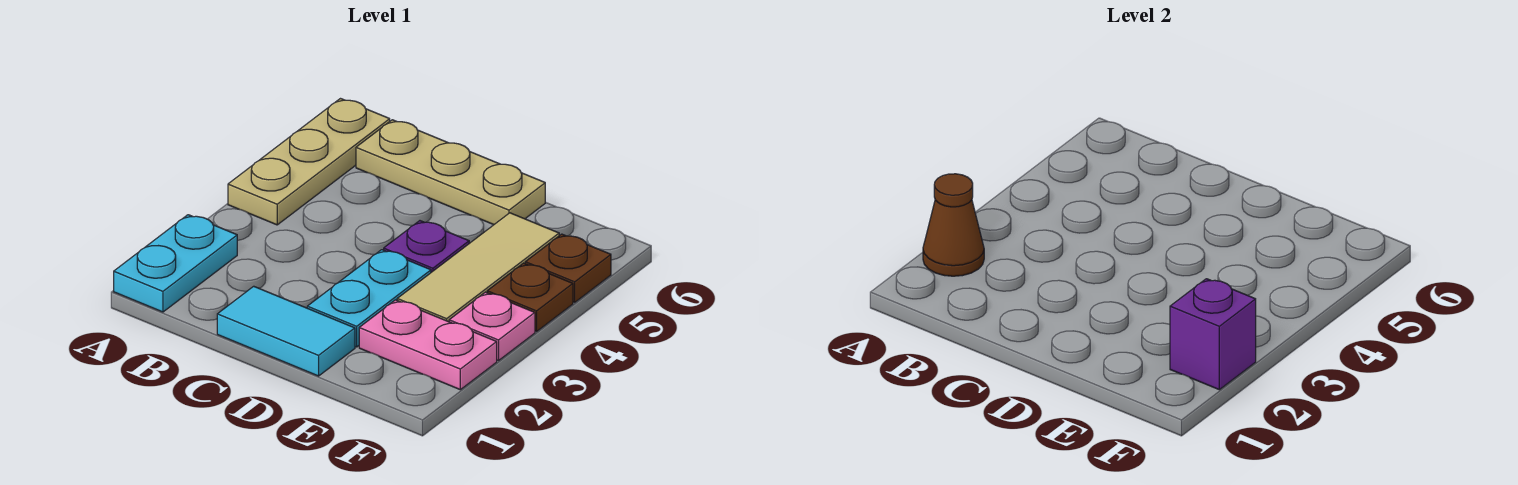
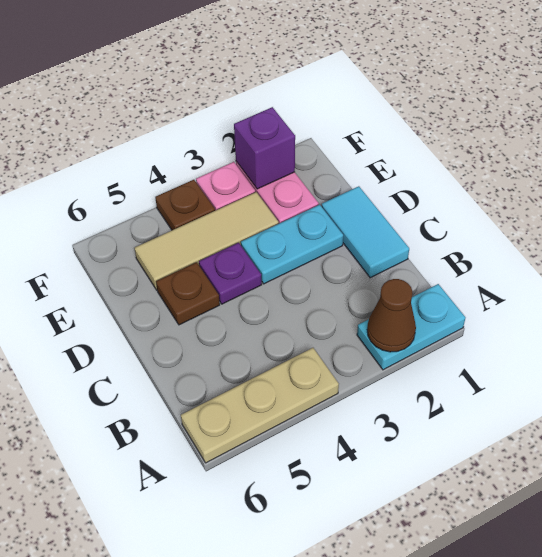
tan plate B6:D6 level 1 -> none
brown plate F5 level 1 -> brown plate D5 level 1

